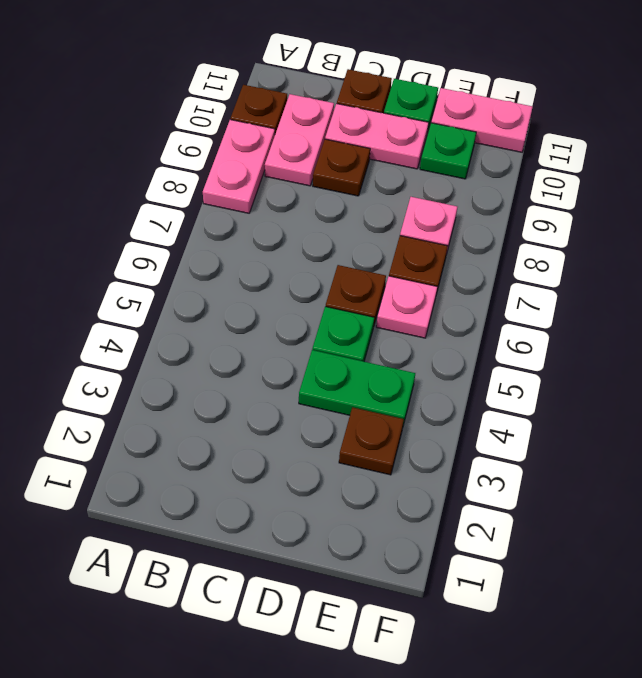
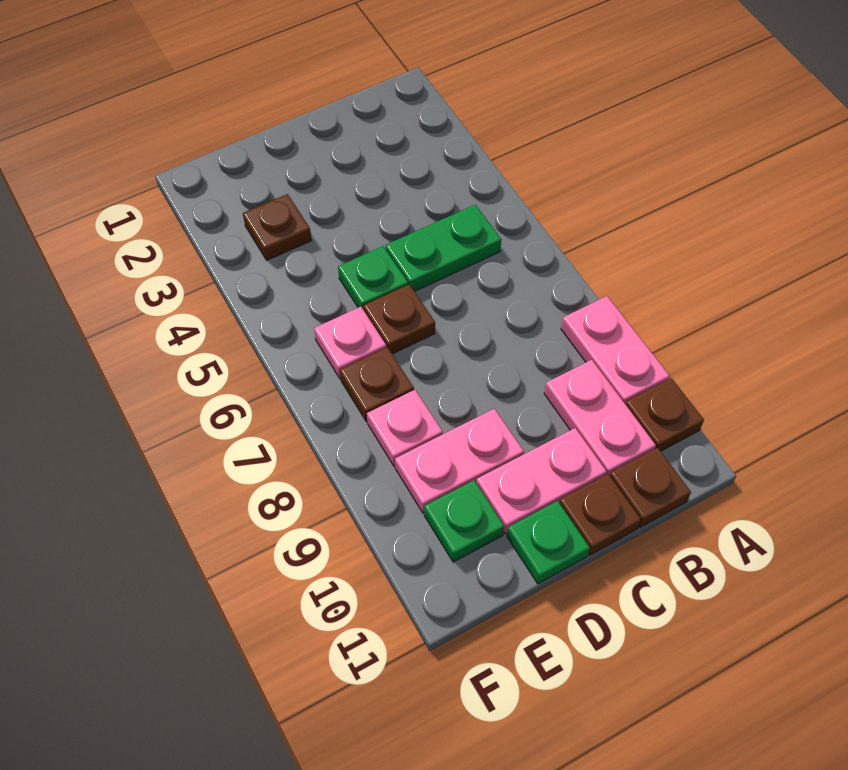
brown plate C9 level 1 -> brown plate B11 level 1
green plate D4:E4 level 1 -> green plate B5:C5 level 1
pink plate E11:F11 level 1 -> pink plate D9:E9 level 1

